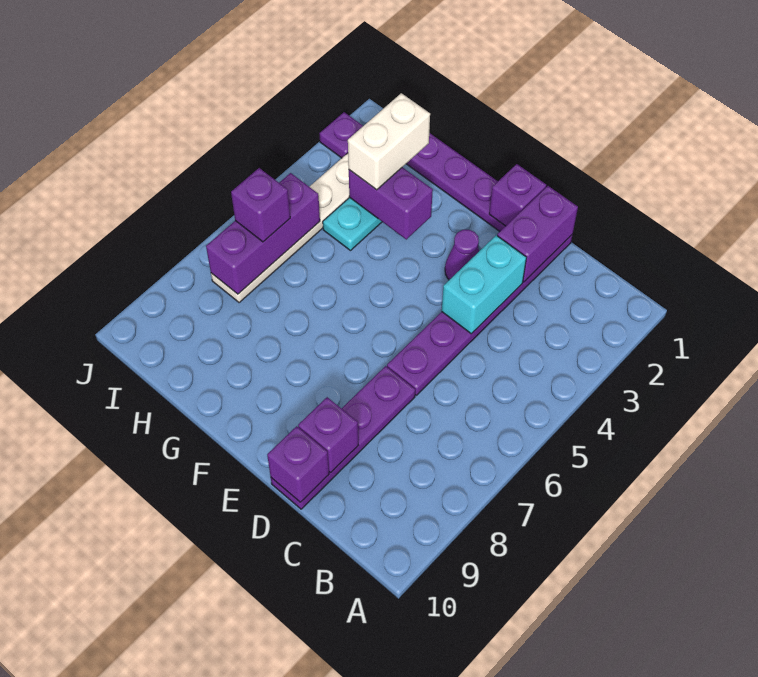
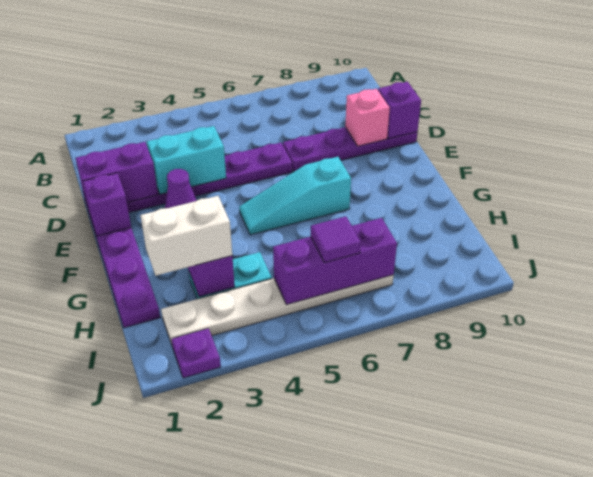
purple brick D9 level 2 -> pink brick D9 level 2
none -> cyan slope F5:F7 level 1 top 7
purple brick I6 level 3 -> purple tile I6 level 3

